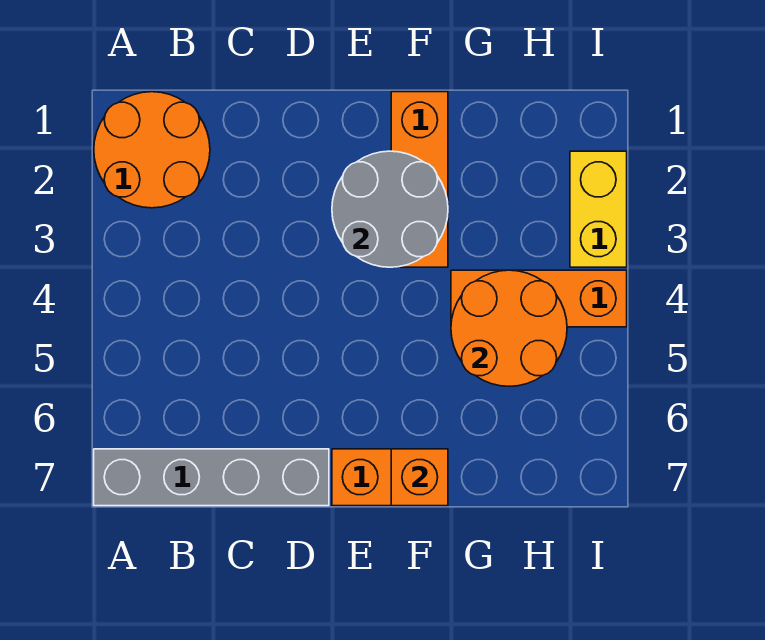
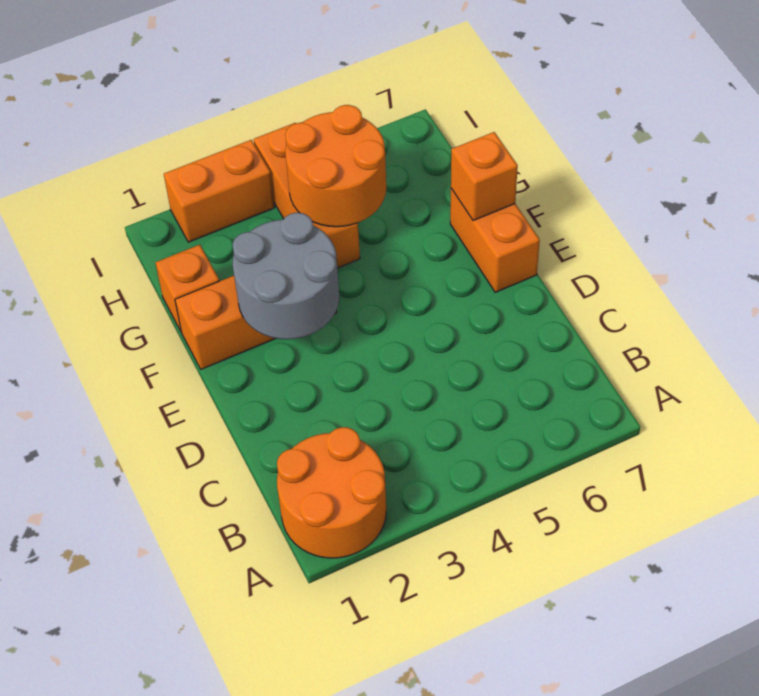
grey brick A7:D7 level 1 -> none
none -> orange brick G1 level 1
yellow brick I2:I3 level 1 -> orange brick I2:I3 level 1

